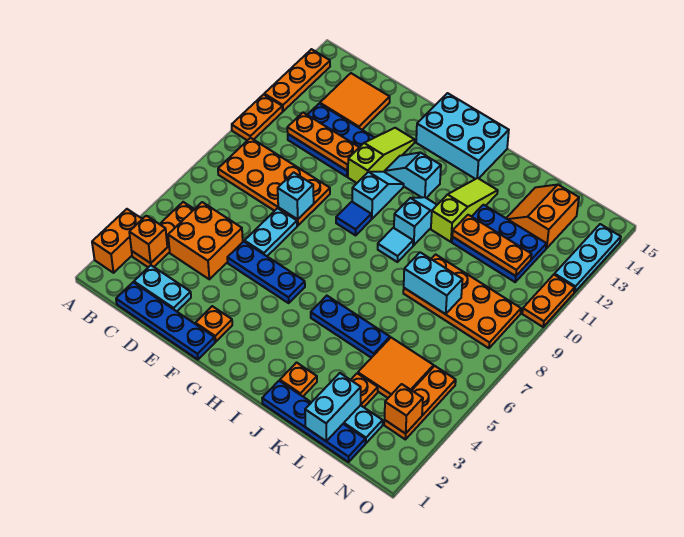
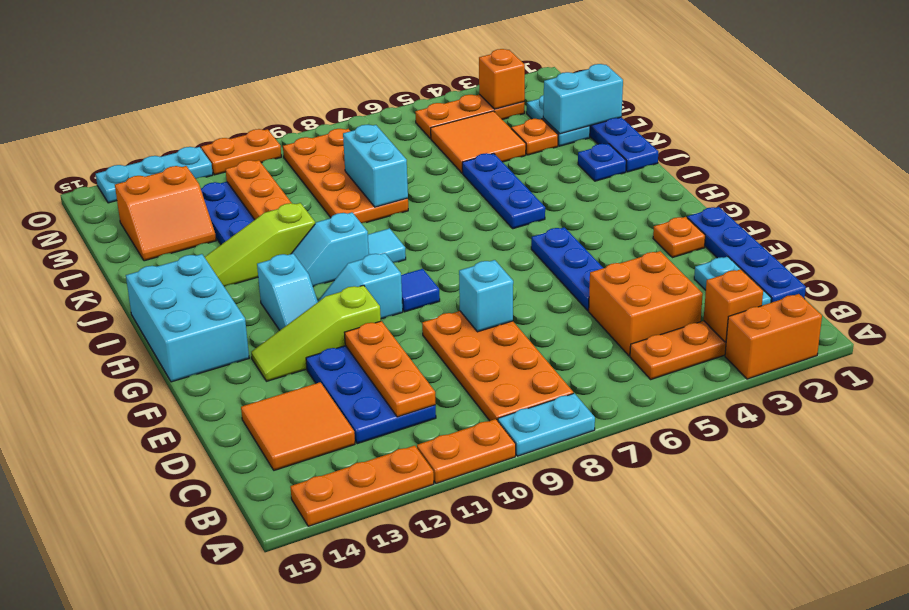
cyan plate E6:E7 level 1 -> cyan plate A8:A9 level 1
orange plate J2 level 1 -> blue plate J2 level 1

